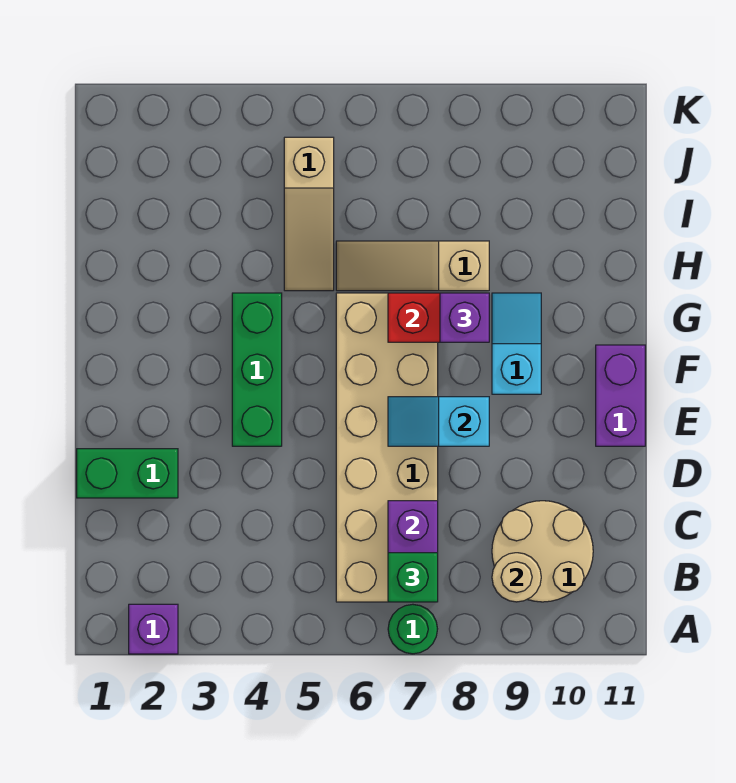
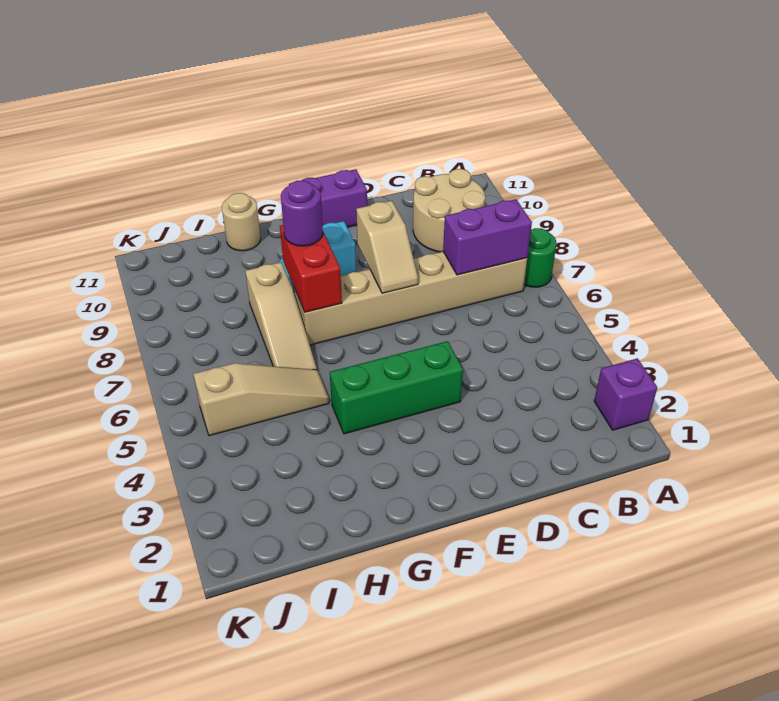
tan brick B6:G7 level 1 -> tan brick B7:G7 level 1
green brick B7 level 3 -> none
tan round brick B9 level 2 -> tan round brick H11 level 1
green brick D1:D2 level 1 -> none
cyan slope E7:E8 level 2 top 8 -> tan slope E7:E8 level 2 top 8
purple brick G8 level 3 -> purple round brick G8 level 3

